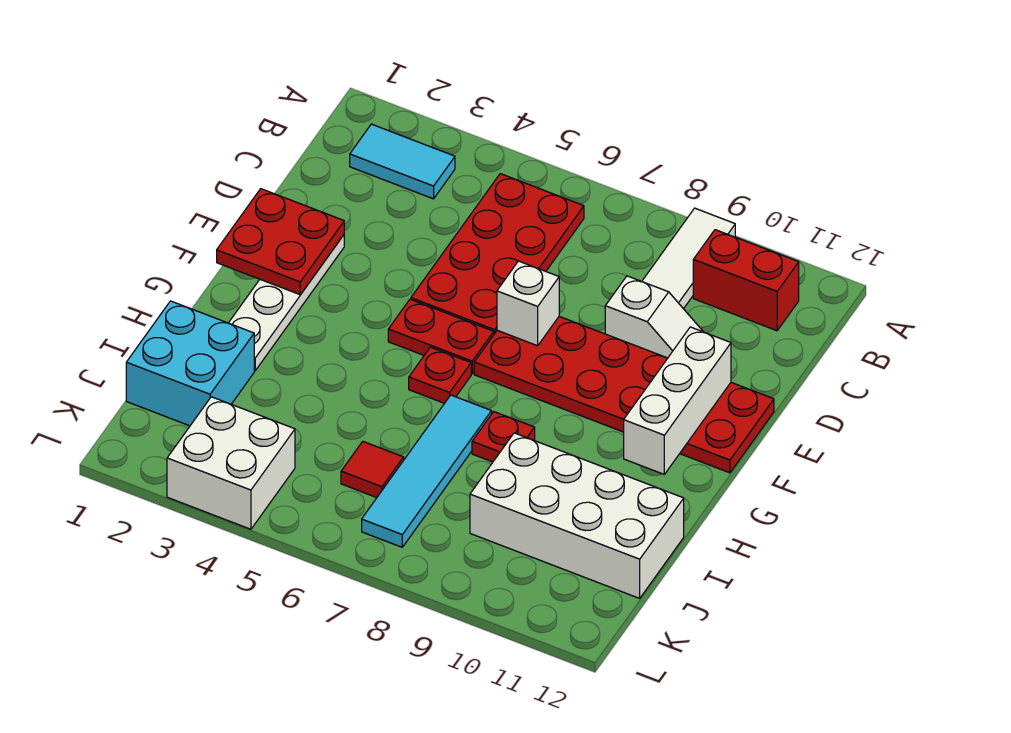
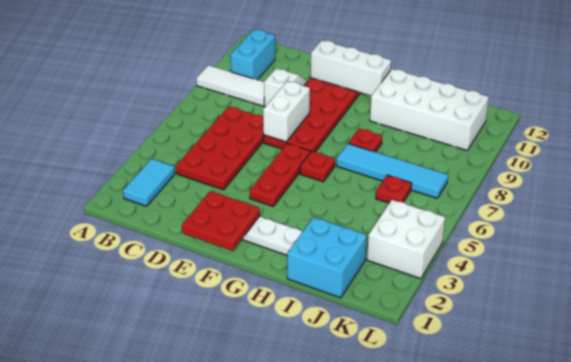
red plate B5:E6 level 1 -> red plate C4:D7 level 1
red brick B10:B11 level 1 -> cyan brick B10:B11 level 1
white brick E7 level 2 -> white brick E7:E8 level 2
red plate F5:F6 level 1 -> red plate F4:F6 level 1
white brick I9:J12 level 1 -> white brick H10:K11 level 1
red tile J6 level 1 -> red plate J6 level 1

